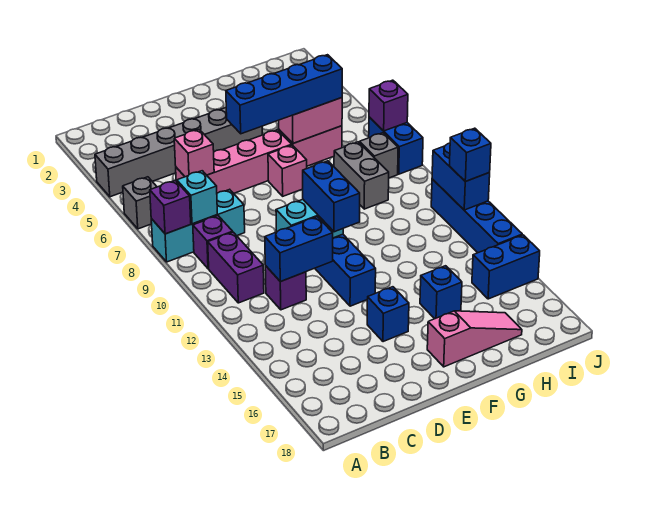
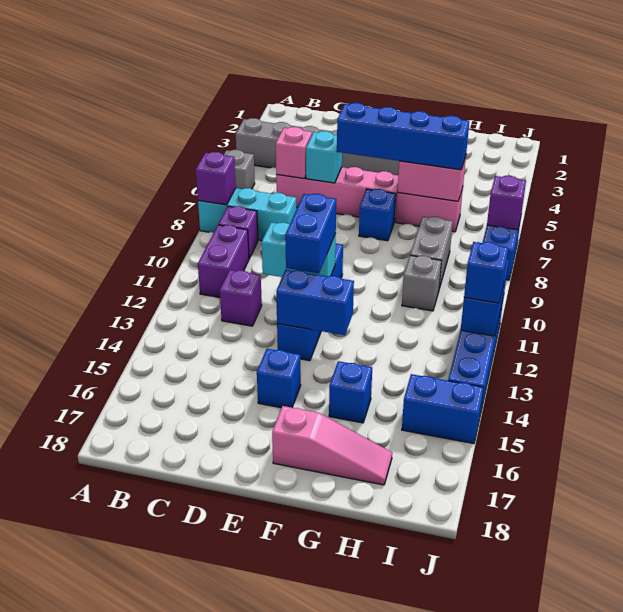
cyan brick B8 level 2 -> cyan brick D6 level 2
blue brick C12:D12 level 2 -> blue brick E13:F13 level 2
pink brick F7 level 1 -> blue brick F7 level 1
grey brick I8 level 1 -> grey brick H10 level 1

